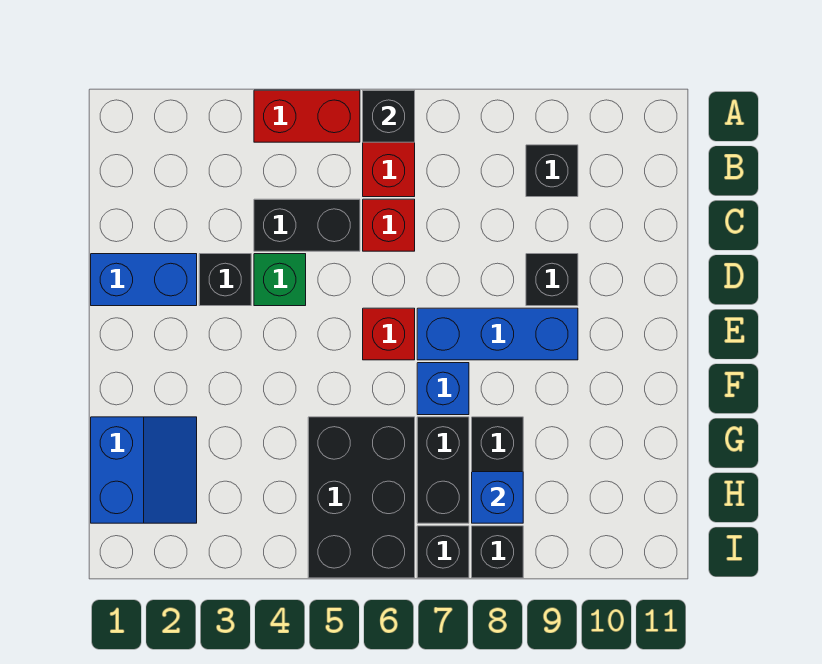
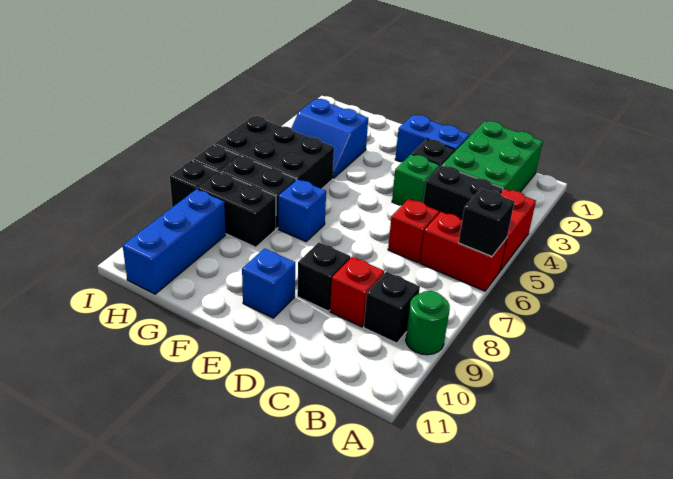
none -> green round brick A9 level 1
none -> green brick B1:C3 level 1
black brick C4:C5 level 1 -> black brick B4:C4 level 1
blue brick D1:D2 level 1 -> blue brick D2:E2 level 1
red brick E6 level 1 -> red brick C9 level 1
blue brick E7:E9 level 1 -> blue brick H9:H11 level 1
blue slope G1:H2 level 1 top 1 -> blue slope G3:H4 level 1 top 3
blue brick H8 level 2 -> blue brick E10 level 1

